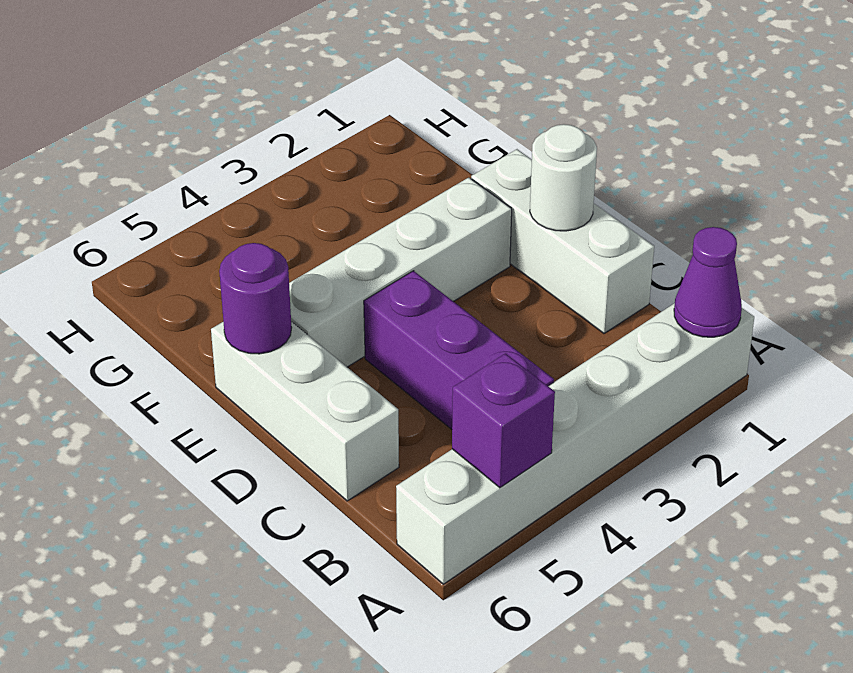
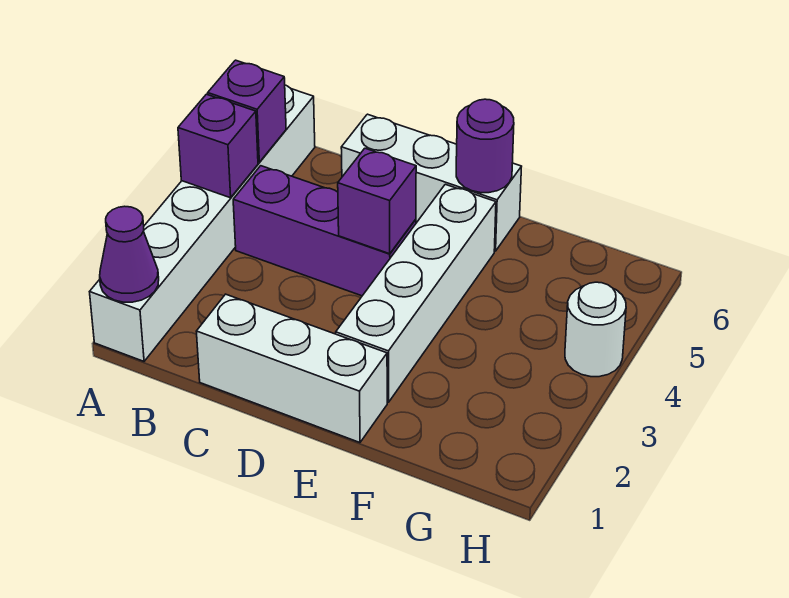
none -> purple brick A4 level 2
white round brick D1 level 2 -> white round brick H4 level 1
none -> purple brick D4 level 2

